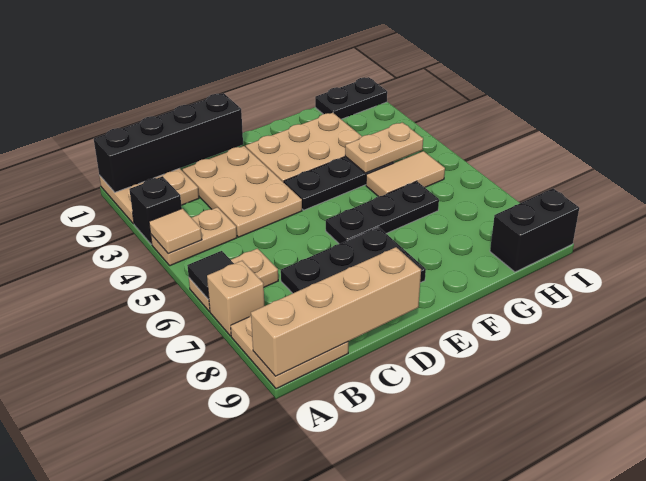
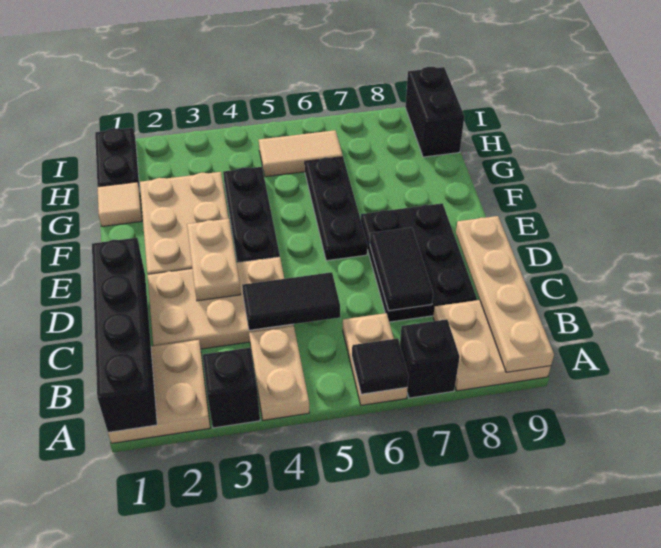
tan tile A4 level 2 -> tan tile G1 level 1
tan brick A7 level 1 -> black brick A7 level 1
tan brick A9:D9 level 2 -> tan plate A9:D9 level 2
none -> black tile C4:C5 level 2
none -> black tile C7:D7 level 2
tan plate G4:H4 level 2 -> tan plate D3:E3 level 2
tan tile G5:H5 level 1 -> tan tile H5:H6 level 1

